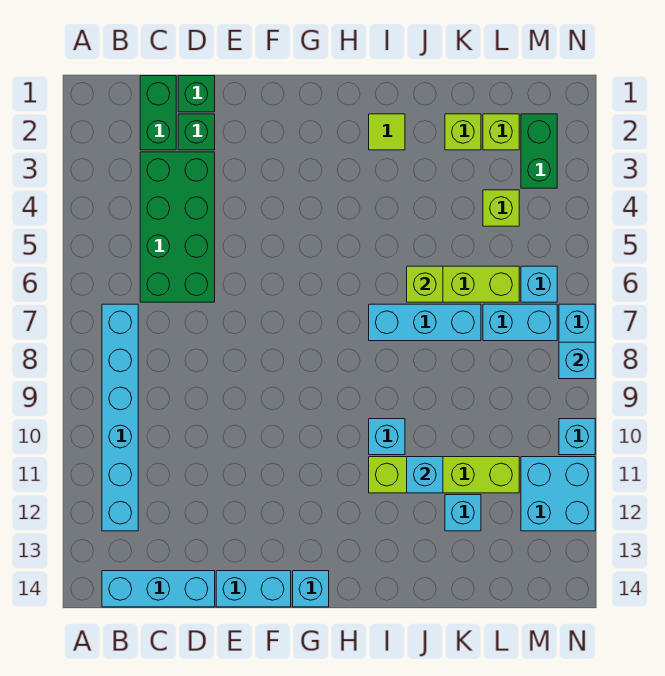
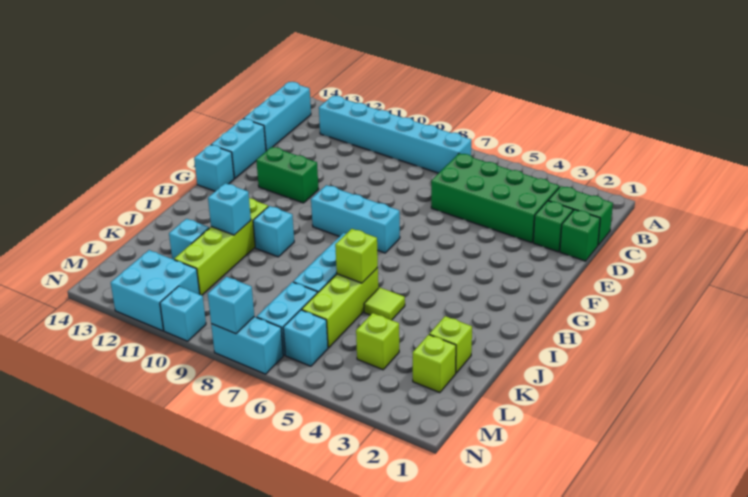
none -> cyan brick G7:G9 level 1
lime tile I2 level 1 -> lime tile J5 level 1
green brick M2:M3 level 1 -> green brick F11:F12 level 1

